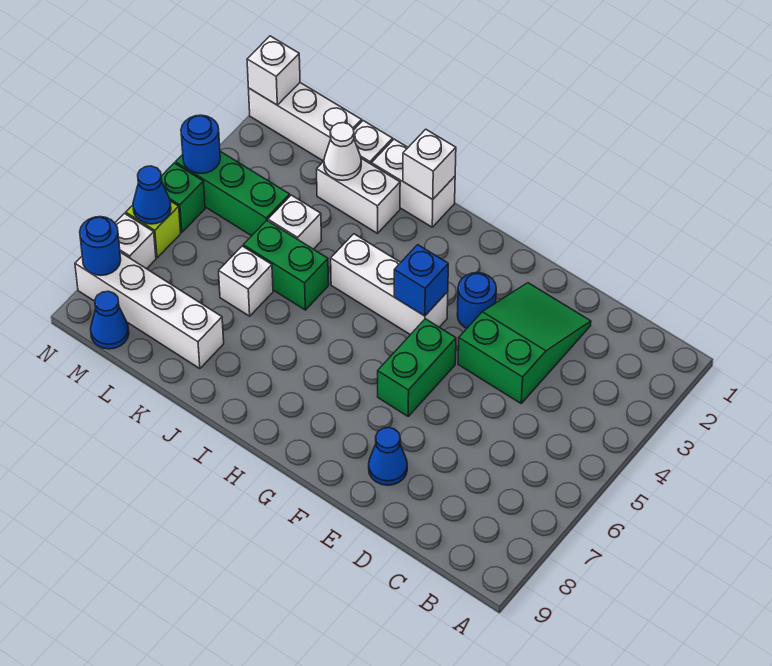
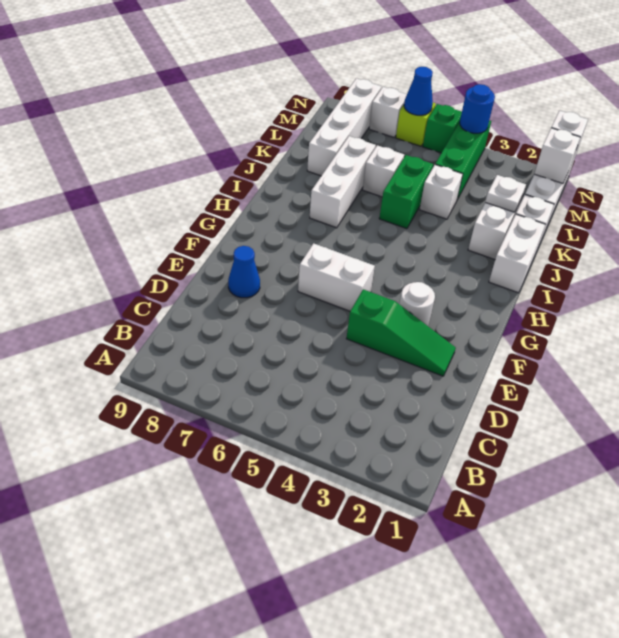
green slope D2:E4 level 1 top 4 -> green slope E2:E4 level 1 top 4
blue round brick F3 level 1 -> white round brick F3 level 1
green brick F5:F6 level 1 -> white brick F5:F6 level 1
white brick G4:I4 level 1 -> white brick I7:K7 level 1
blue brick G4 level 2 -> none
white brick I1 level 2 -> white brick M1 level 2
white cone K2 level 2 -> white plate K2 level 2
blue cone M9 level 1 -> none
blue round brick N8 level 2 -> none

